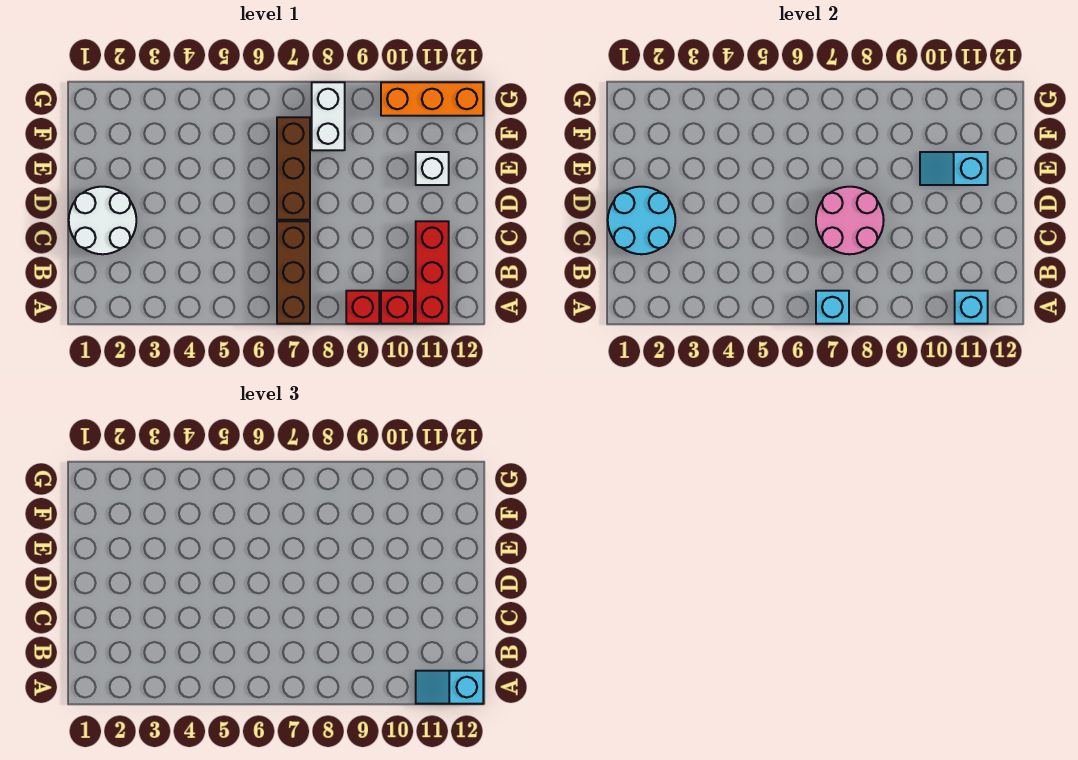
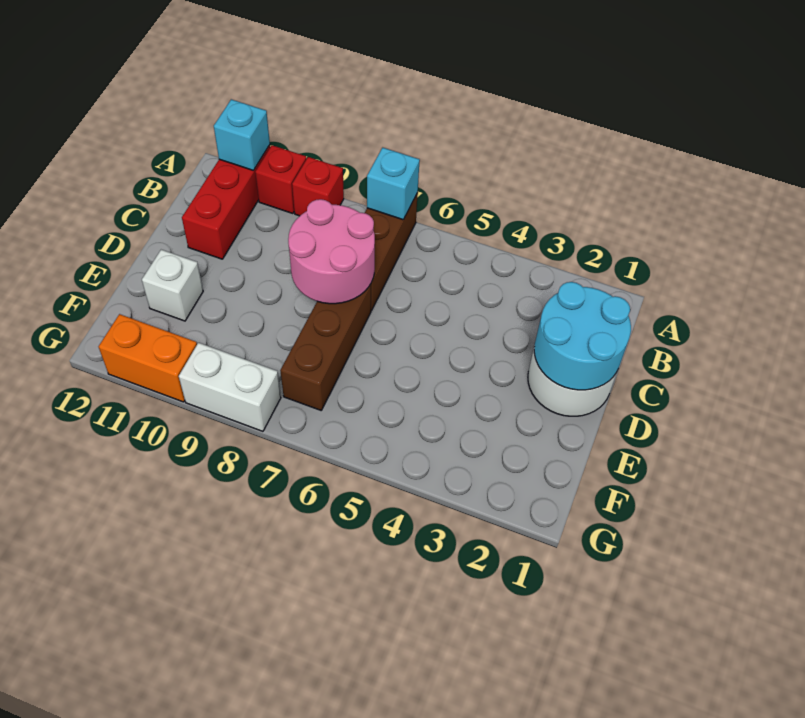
cyan slope A11:A12 level 3 top 12 -> none
cyan slope E10:E11 level 2 top 11 -> none
white brick F8:G8 level 1 -> white brick G8:G9 level 1
orange brick G10:G12 level 1 -> orange brick G10:G11 level 1

